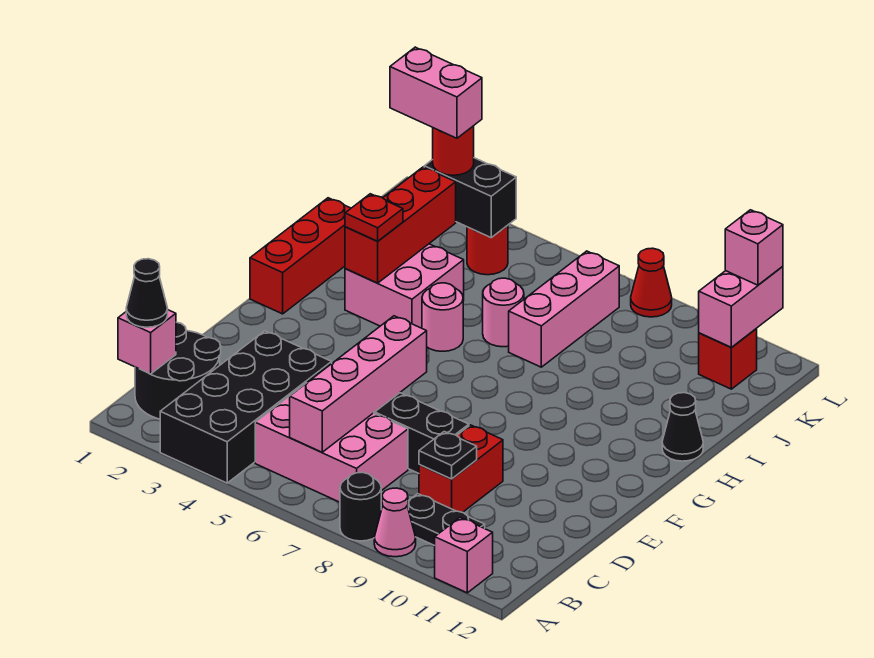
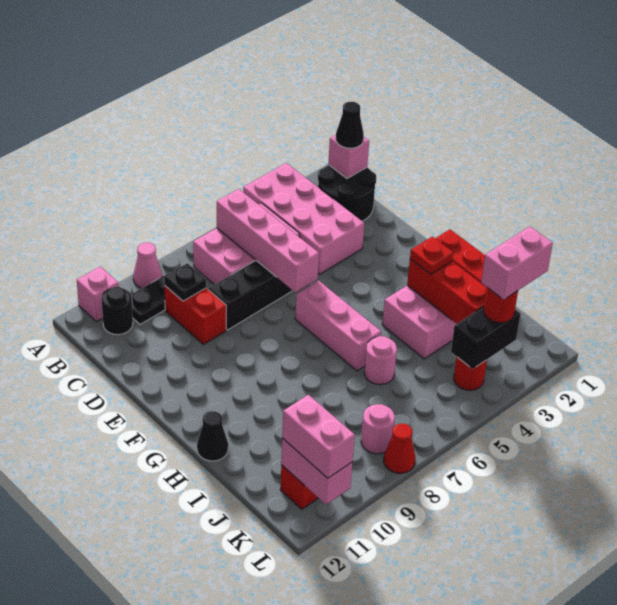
black brick A3:D4 level 1 -> pink brick A3:D4 level 1
black round brick A8 level 1 -> black round brick B11 level 1
pink round brick H5 level 1 -> pink round brick K8 level 1
pink brick I7:K7 level 1 -> pink brick F6:H6 level 1
pink brick L11 level 3 -> pink brick K11:L11 level 3

